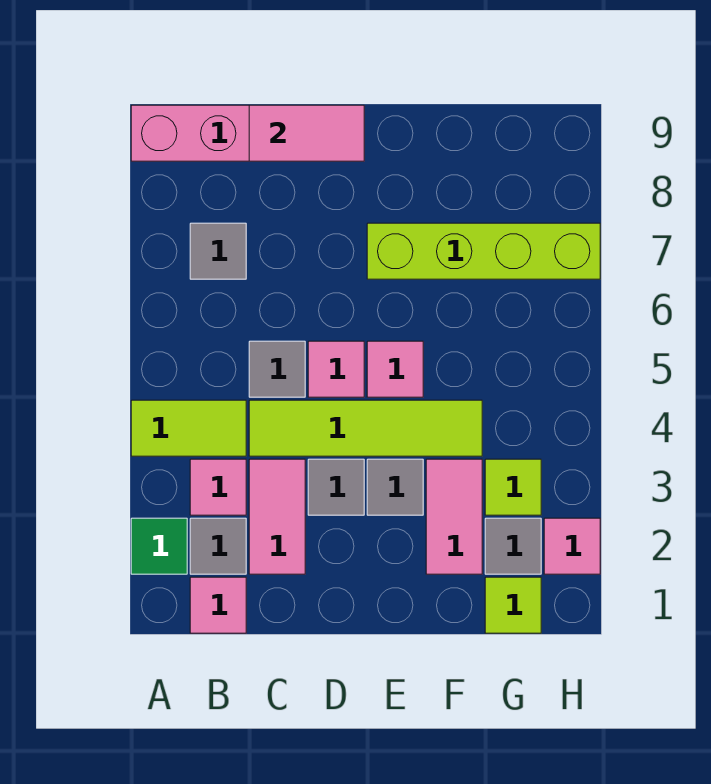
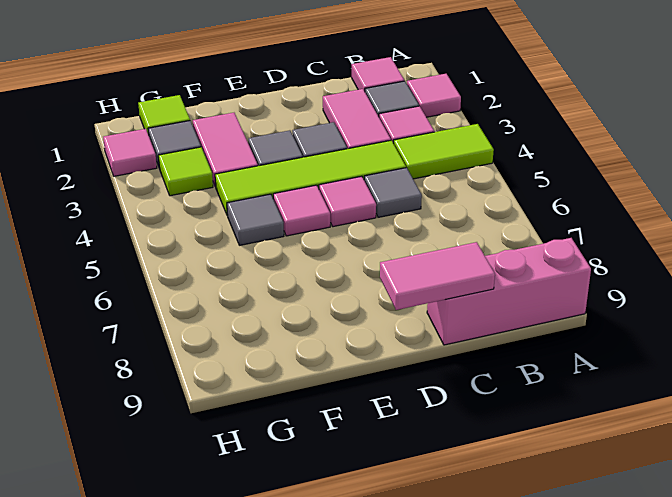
green tile A2 level 1 -> pink tile A2 level 1
grey tile B7 level 1 -> grey tile F5 level 1
lime brick E7:H7 level 1 -> none

